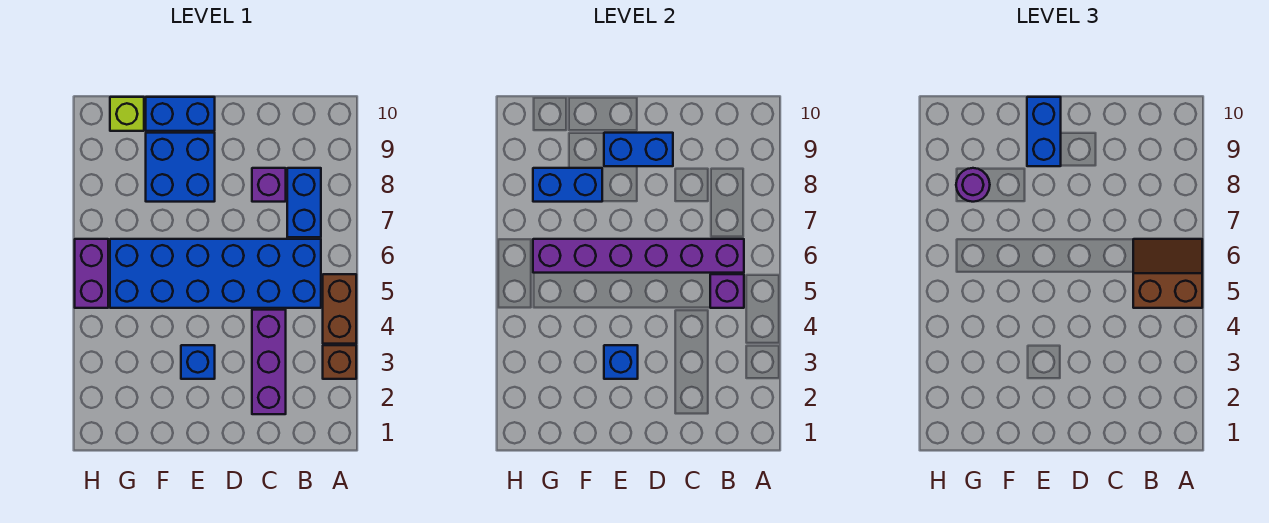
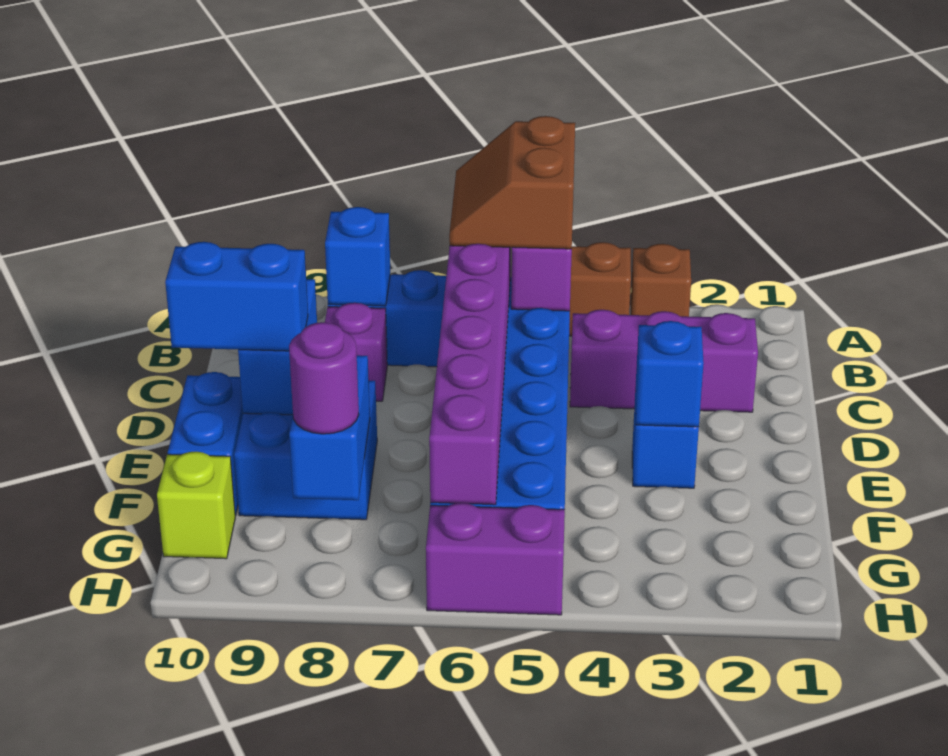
none -> blue brick B8 level 2

